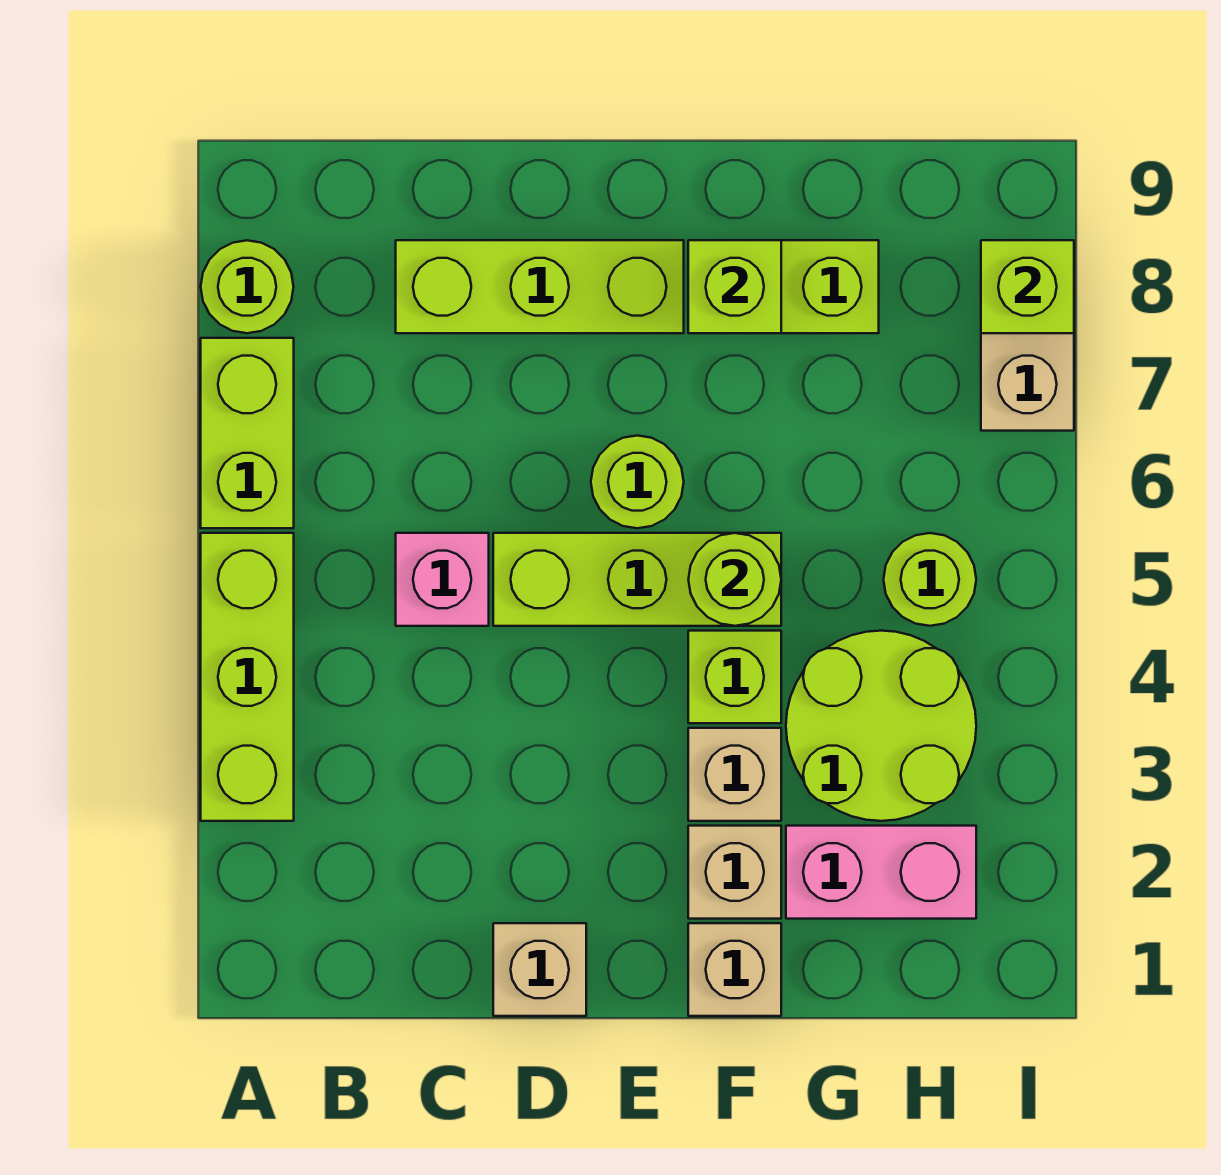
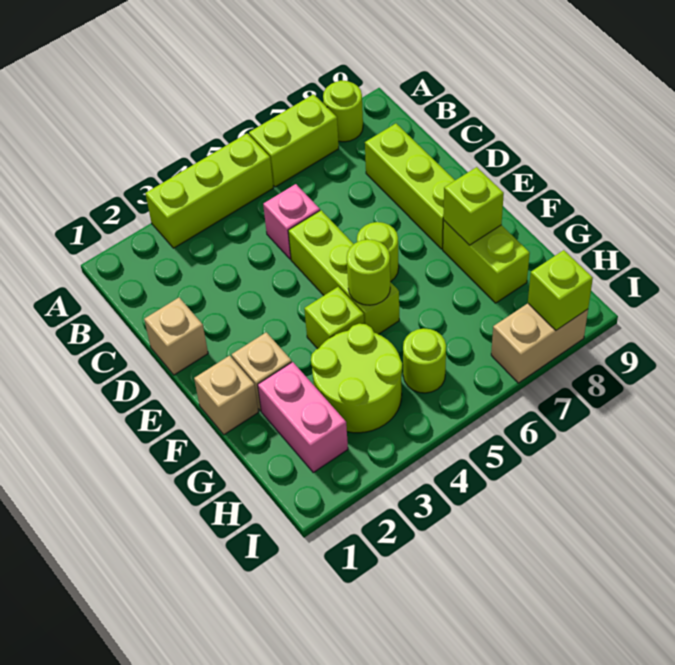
tan brick F3 level 1 -> none

